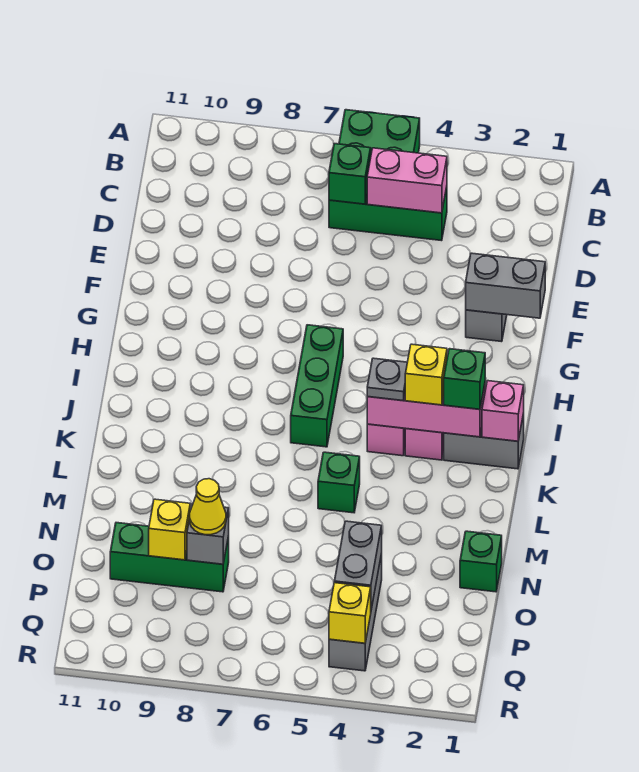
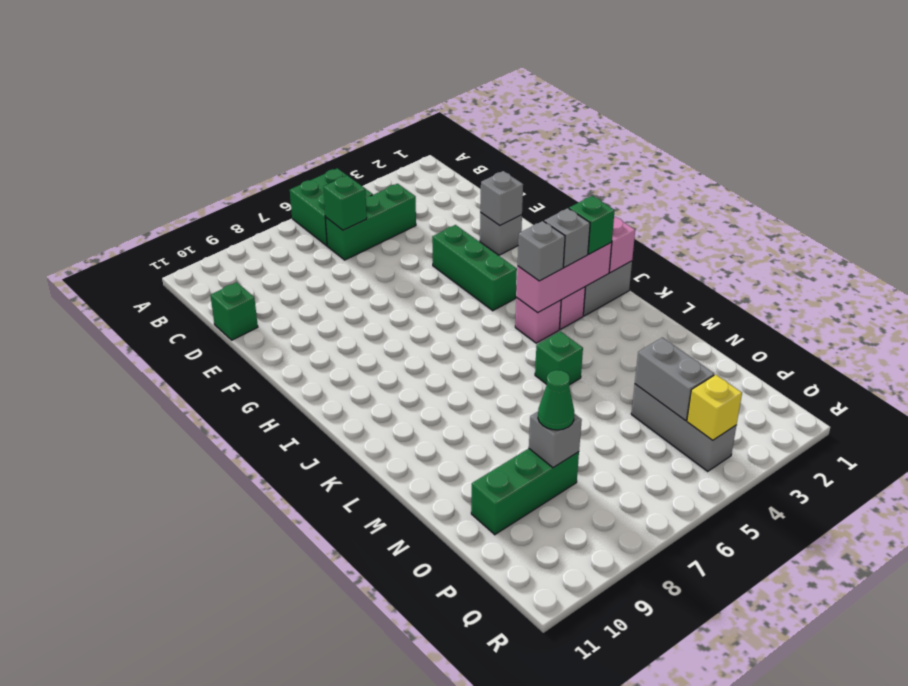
pink brick C4:C5 level 2 -> none
grey brick F1:F2 level 2 -> grey brick F2 level 2
green brick H6:J6 level 1 -> green brick F4:H4 level 1
yellow brick J3 level 3 -> grey brick J3 level 3
grey plate J4 level 3 -> grey brick J4 level 3
green brick N1 level 1 -> green brick D11 level 1
yellow cone O8 level 3 -> green cone O8 level 3
yellow brick O9 level 2 -> none

